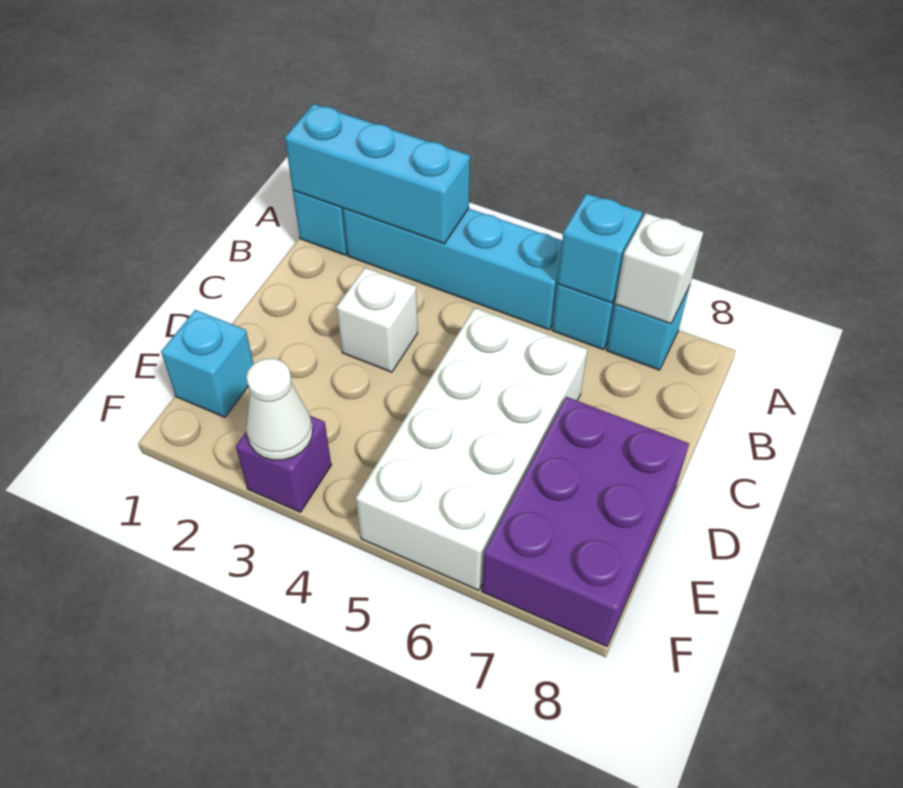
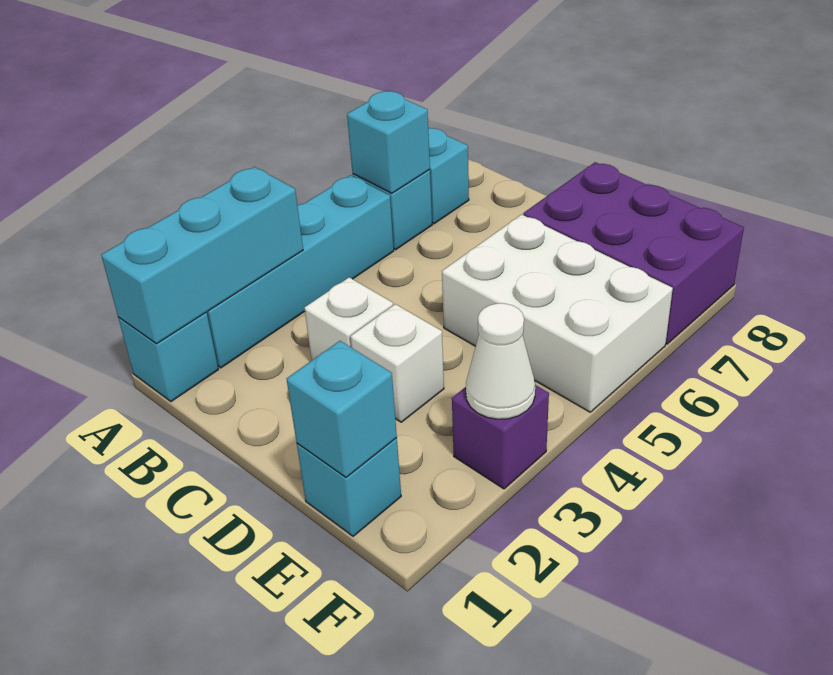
white brick A7 level 2 -> white brick D3 level 1
white brick C5:F6 level 1 -> white brick D5:F6 level 1
none -> cyan brick E1 level 2

